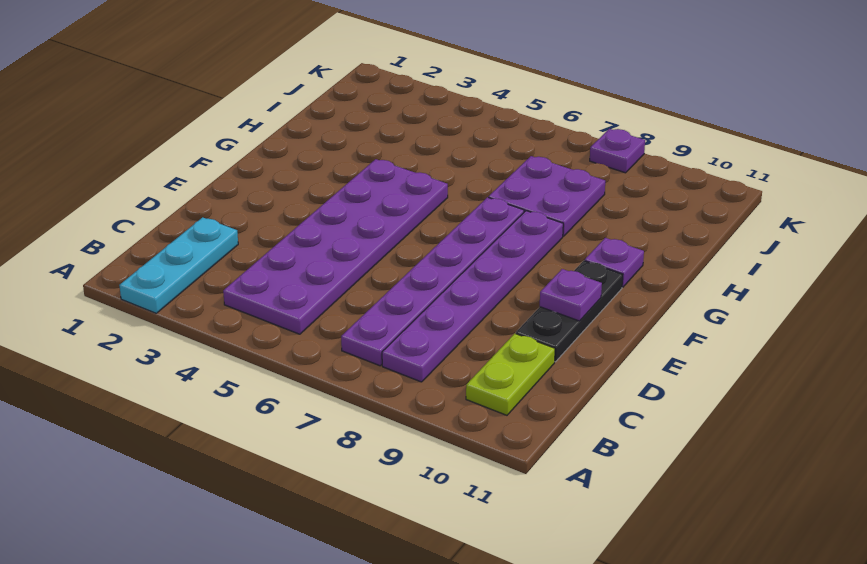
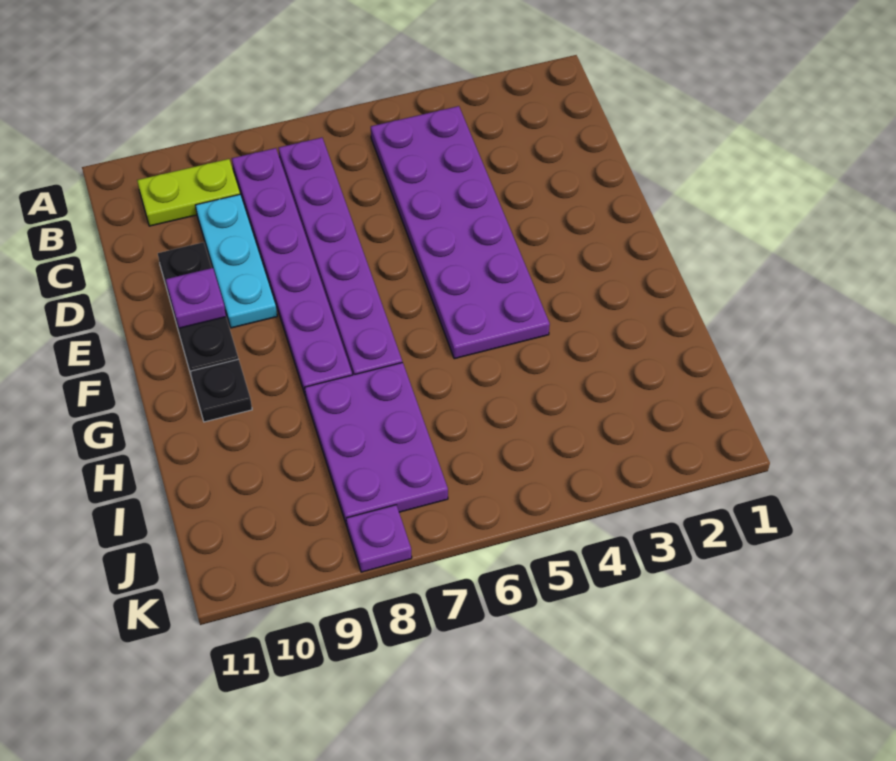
cyan plate A2:C2 level 1 -> cyan plate C9:E9 level 1
lime plate B10:C10 level 1 -> lime plate B9:B10 level 1
purple plate G10 level 1 -> black plate G10 level 1
purple plate H7:I8 level 1 -> purple plate H7:J8 level 1

